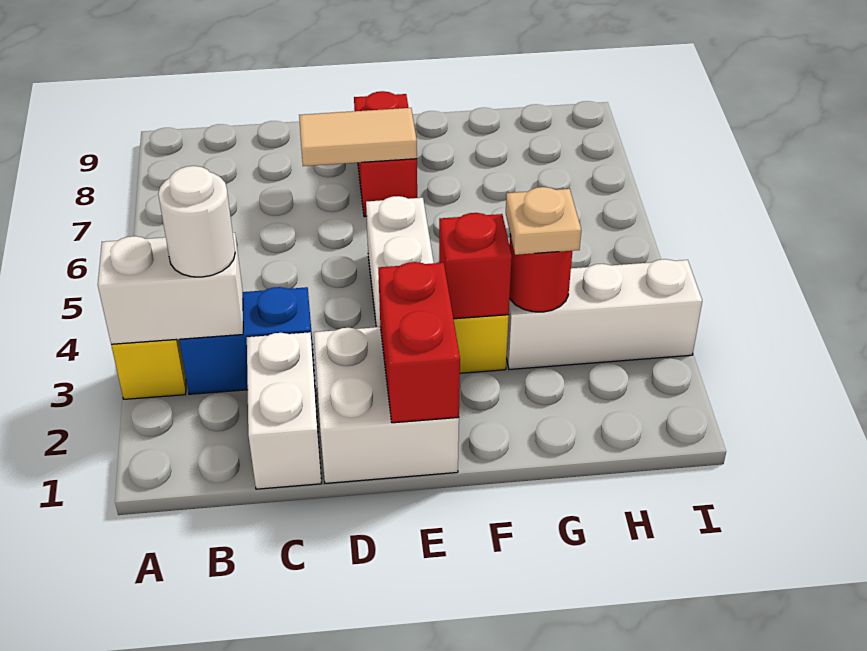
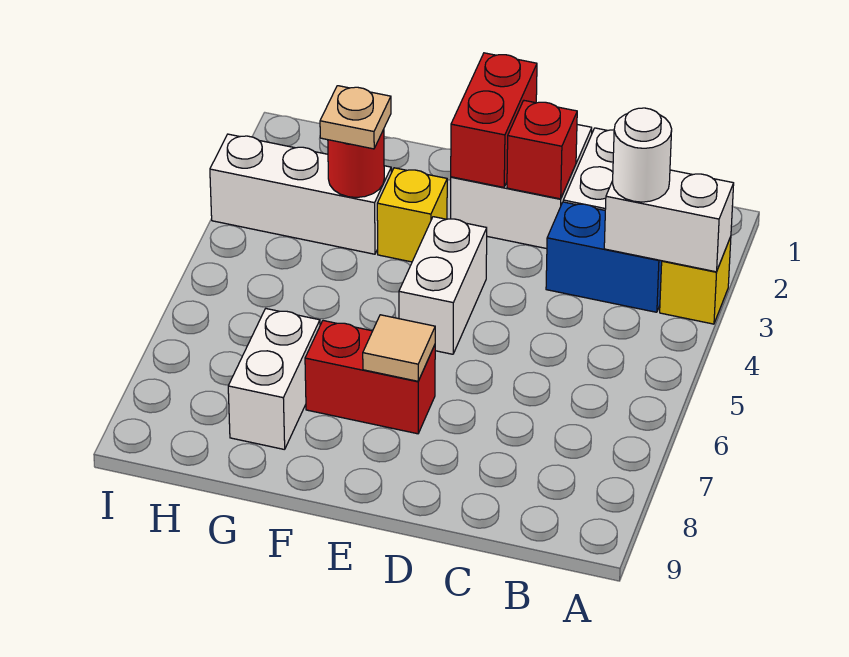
tan tile D7:E7 level 2 -> tan tile E7 level 2
red brick E7:E8 level 1 -> red brick E7:F7 level 1
red brick F3 level 2 -> red brick D2 level 2
none -> white brick G7:G8 level 1

